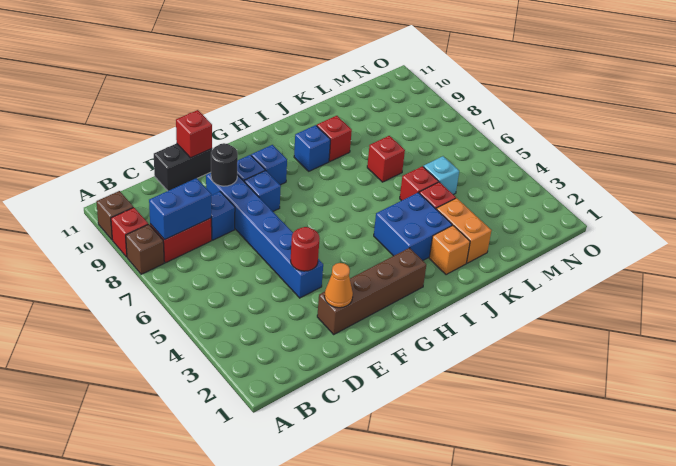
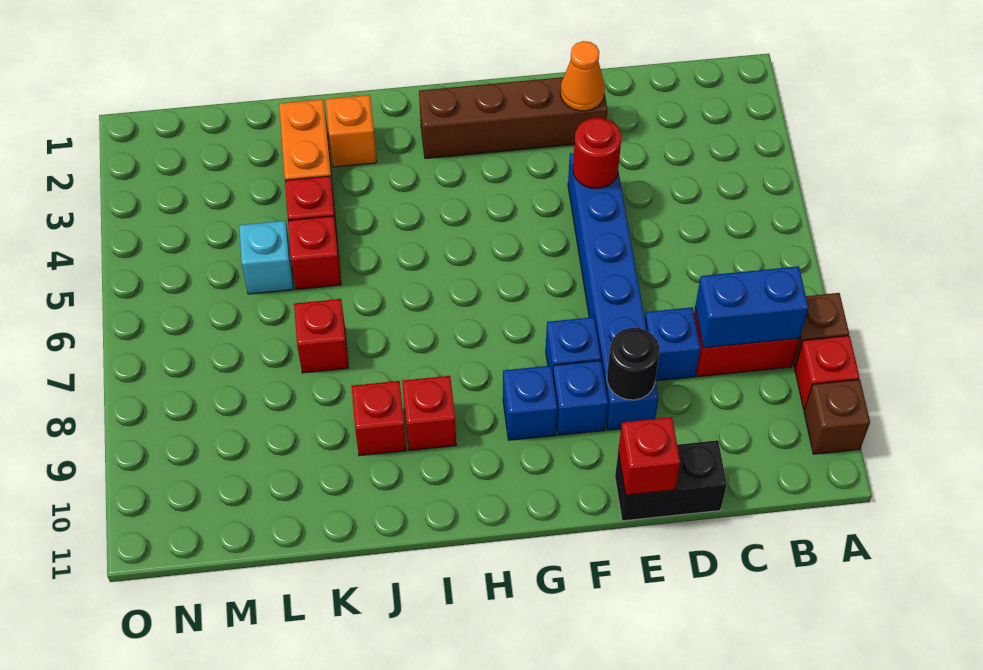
blue brick I3:J4 level 1 -> none
blue brick I9 level 1 -> red brick I9 level 1

